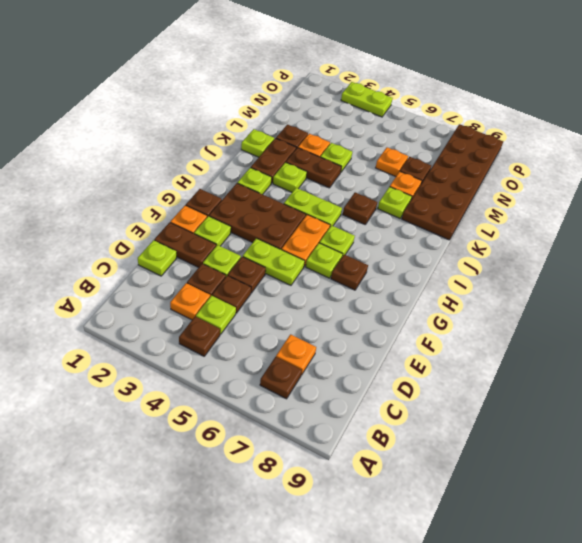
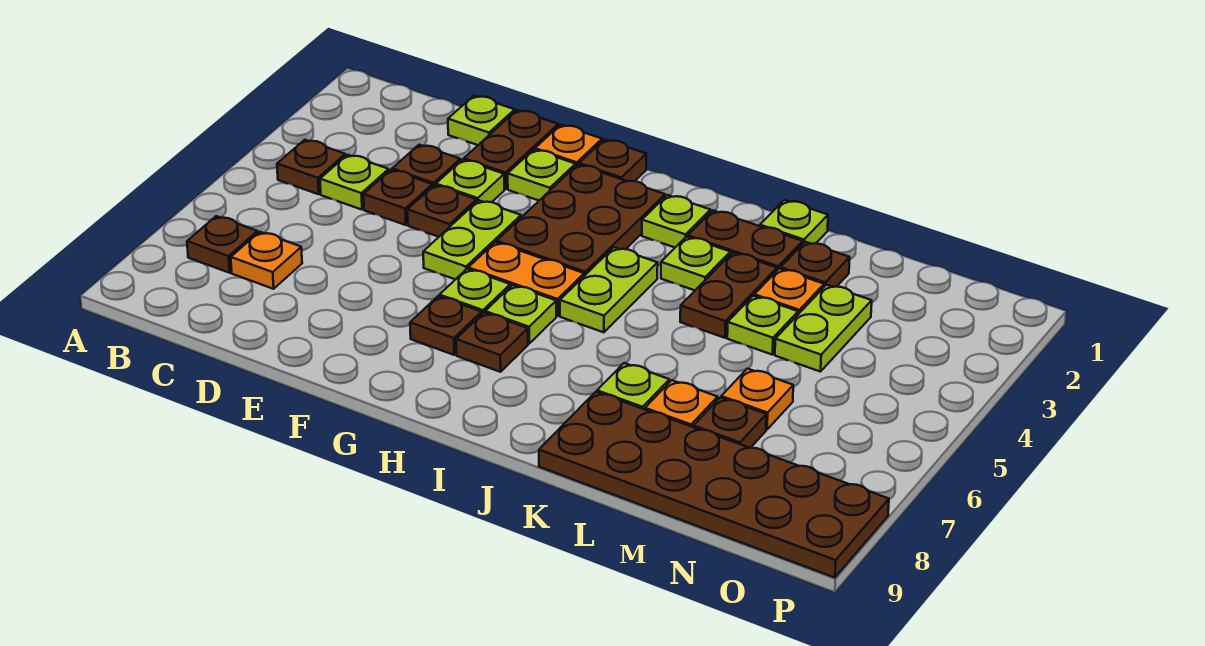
orange plate C3 level 1 -> none
brown plate J6 level 1 -> brown plate H7 level 1
lime plate P3:P4 level 1 -> lime plate M3:M4 level 1

